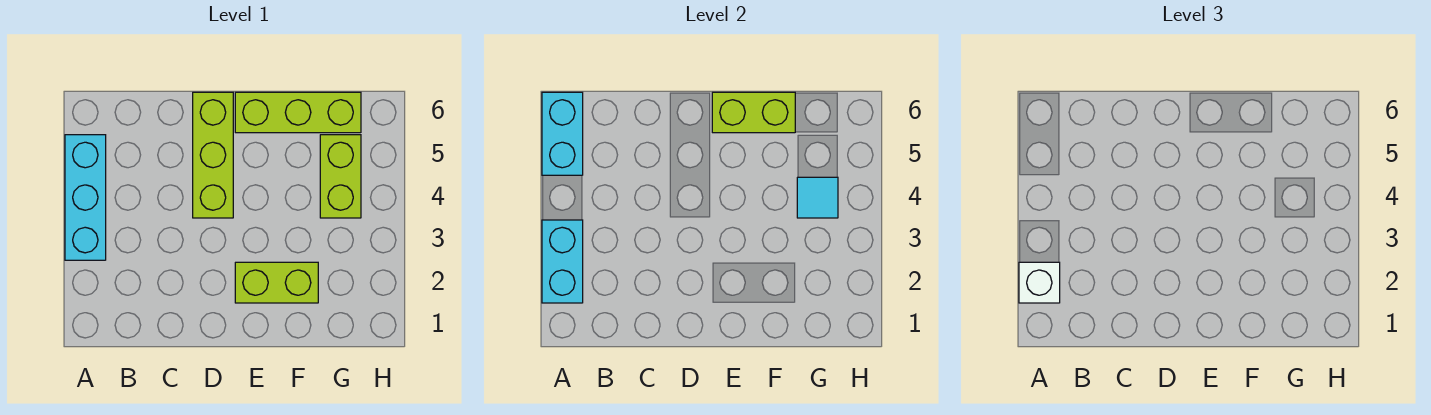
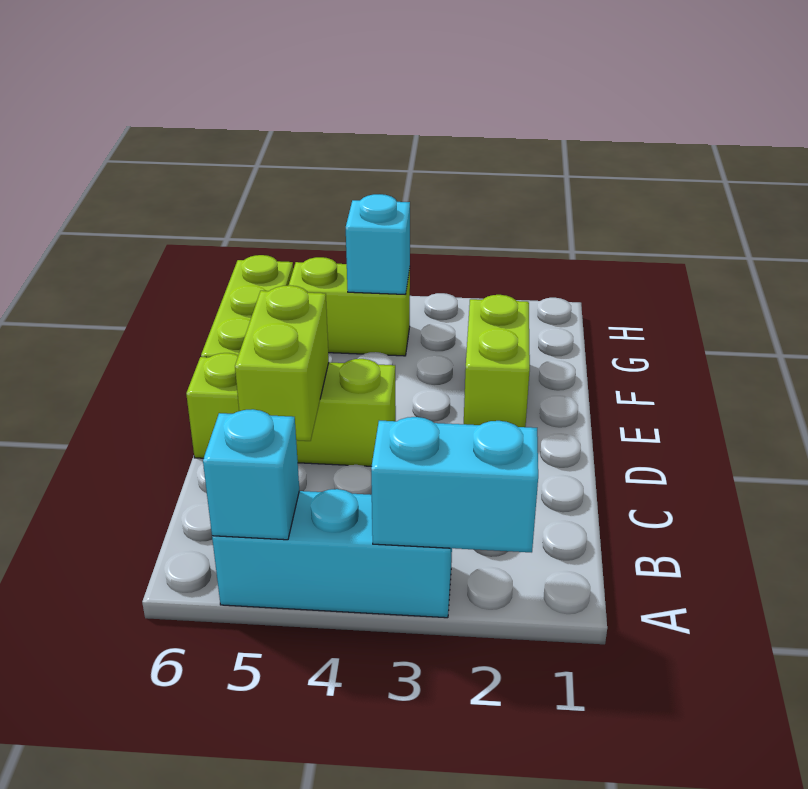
white brick A2 level 3 -> none
cyan brick A5:A6 level 2 -> cyan brick A5 level 2
lime brick E6:F6 level 2 -> lime brick C5:D5 level 2
cyan tile G4 level 2 -> cyan brick G4 level 2

